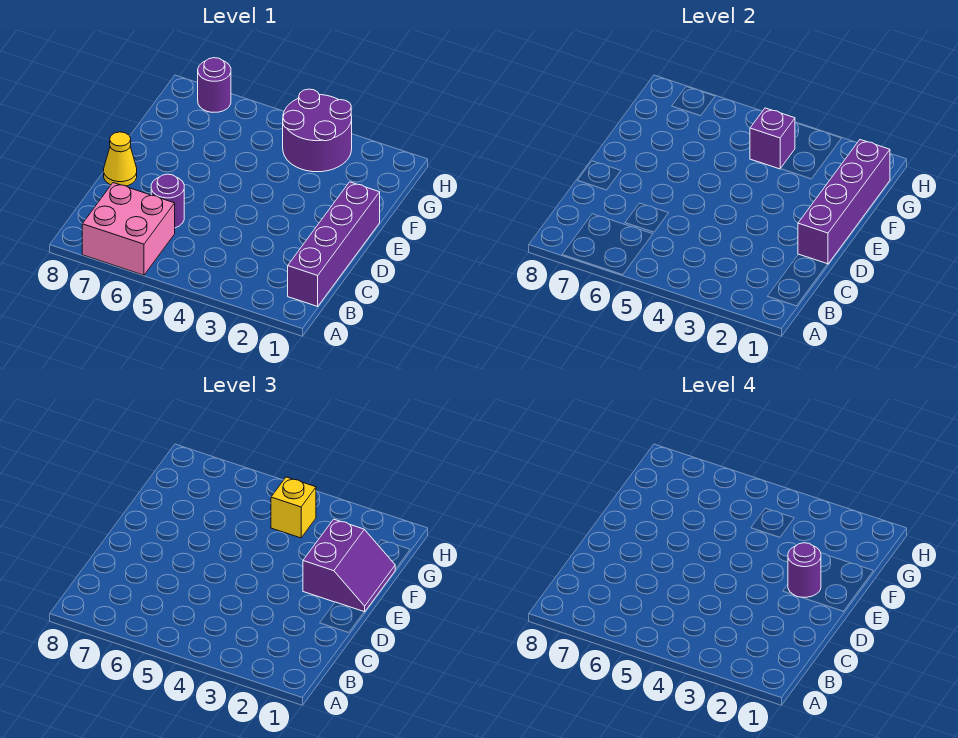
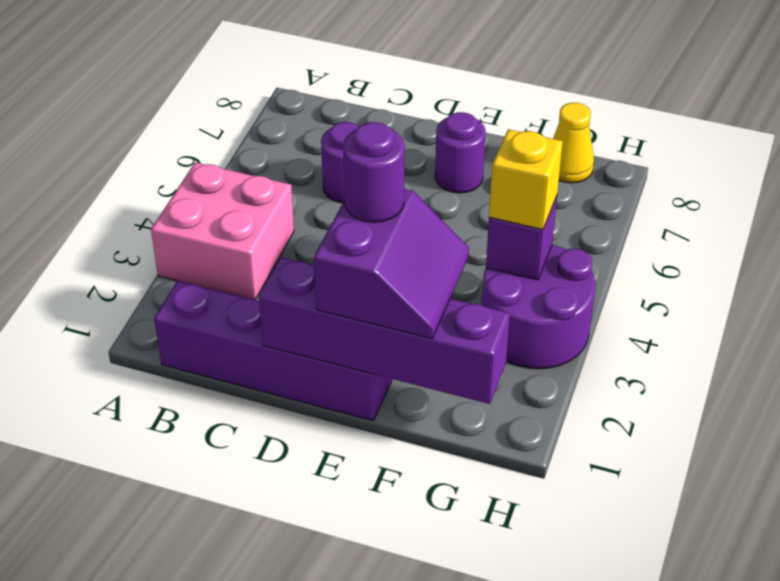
pink brick A6:B7 level 1 -> pink brick A3:B4 level 1
yellow cone D8 level 1 -> yellow cone G8 level 1
purple slope E1:F2 level 3 top 2 -> purple slope E1:F2 level 3 top E
purple round brick H7 level 1 -> purple round brick E7 level 1

